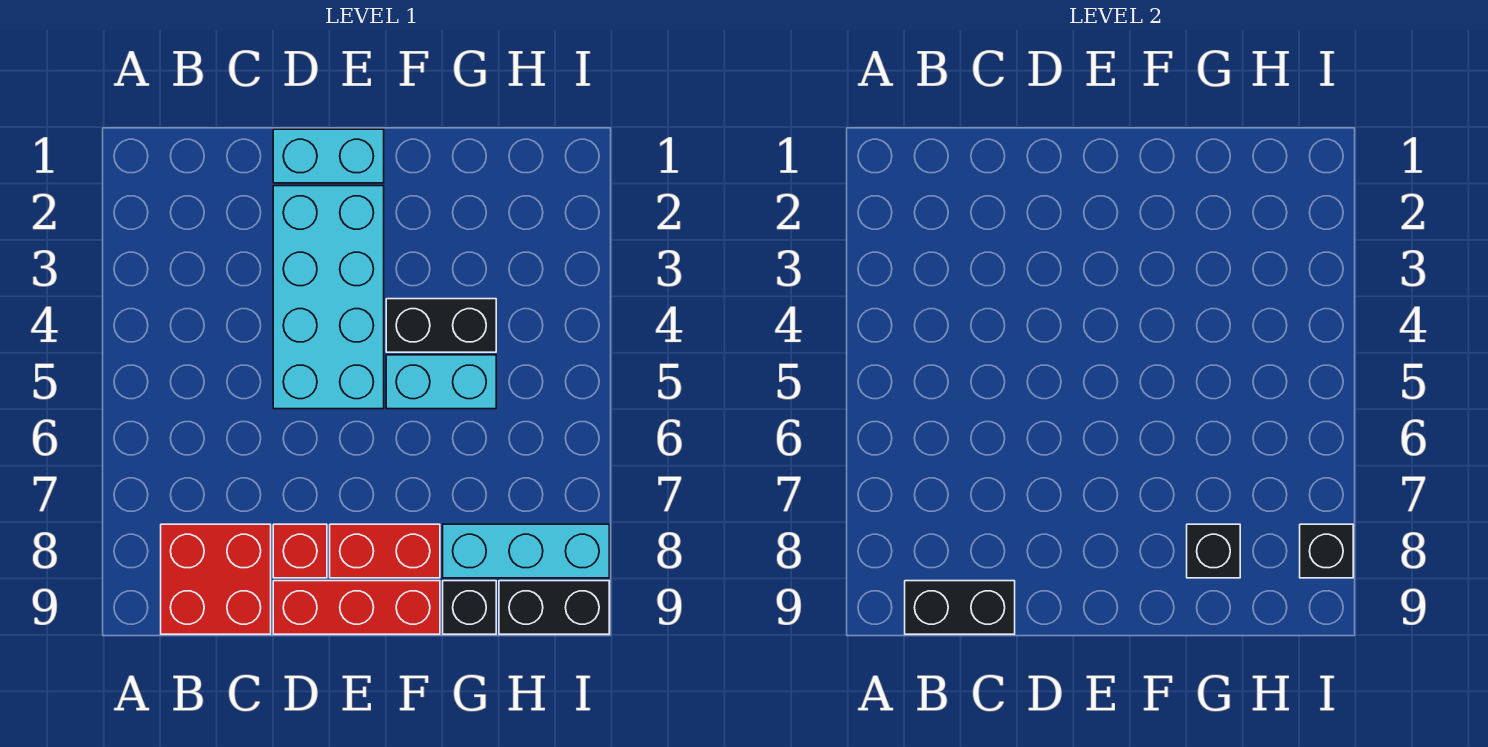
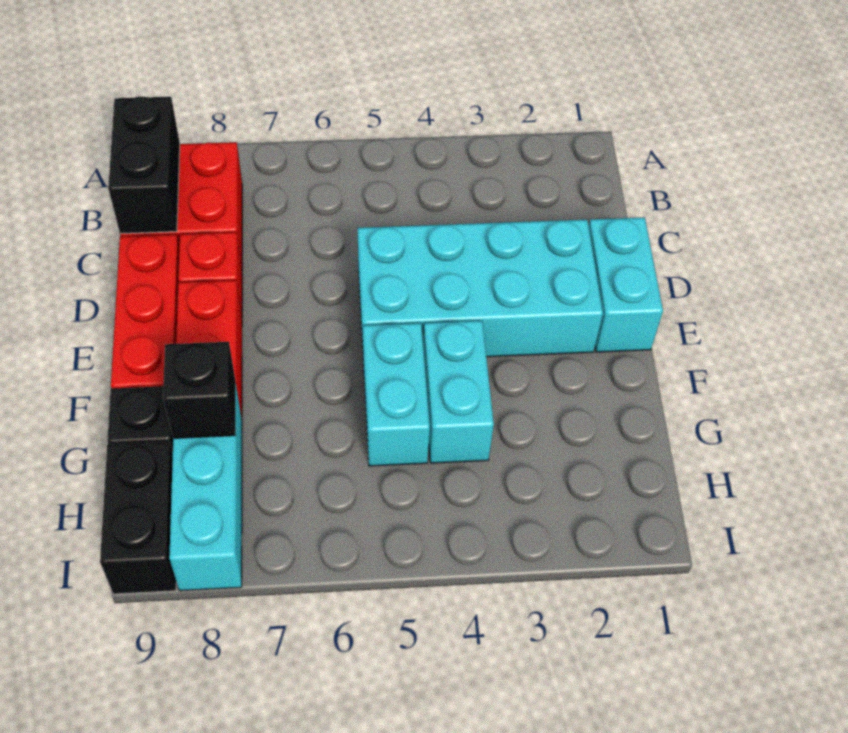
black brick F4:G4 level 1 -> cyan brick F4:G4 level 1
black brick I8 level 2 -> none

